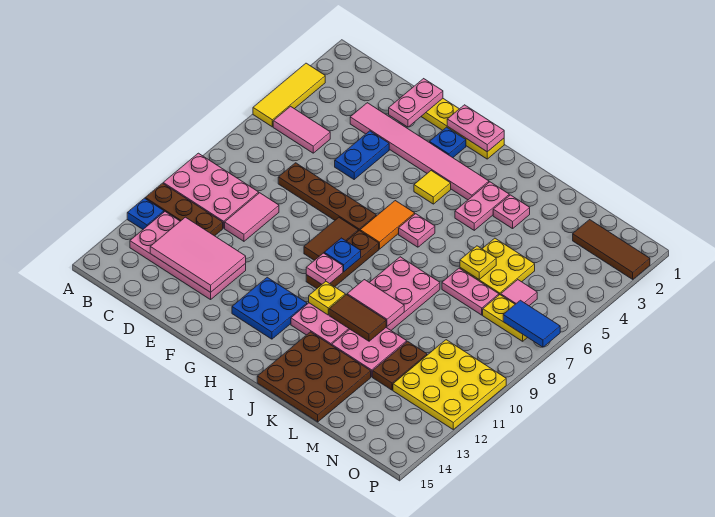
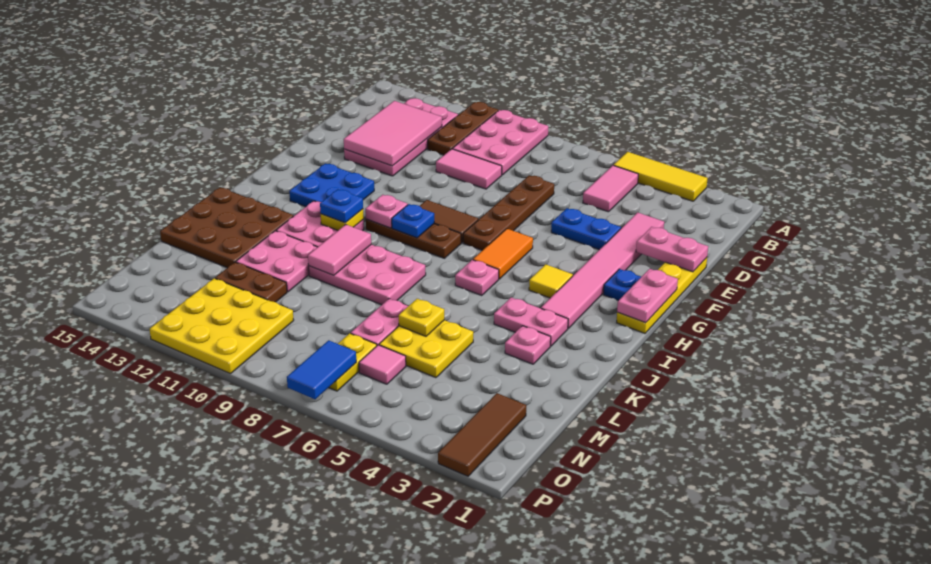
blue plate A12 level 1 -> blue plate I11 level 3
orange tile H6:H7 level 1 -> orange tile G6:H6 level 1
brown tile J11:K11 level 2 -> none

